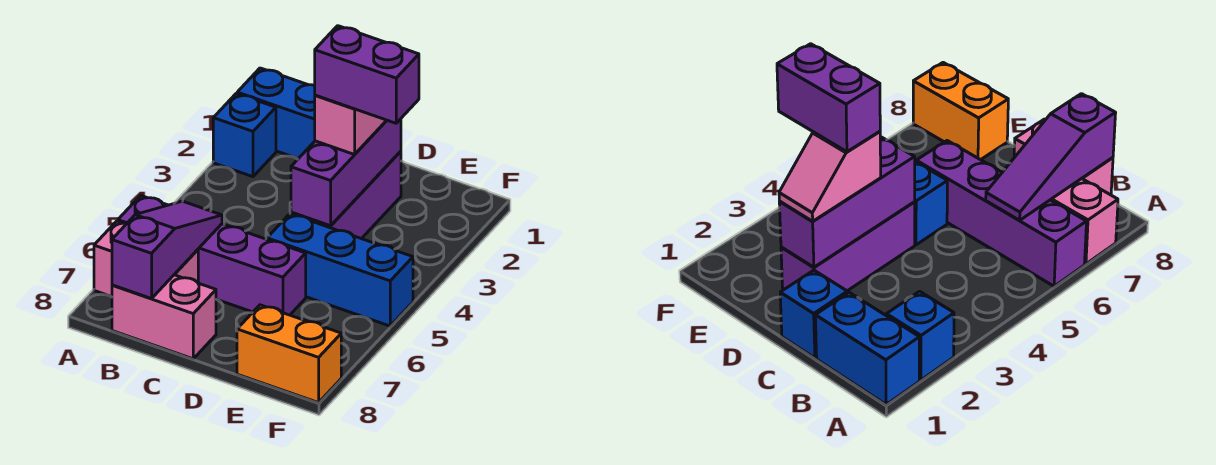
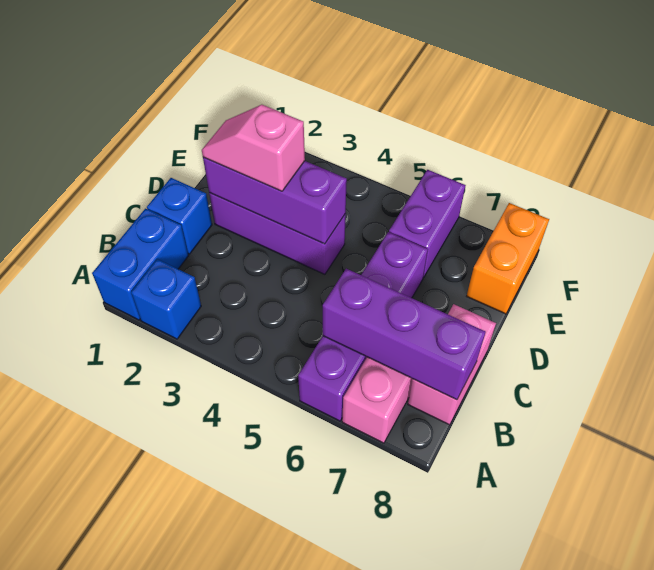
purple slope B6:B8 level 2 top 8 -> purple brick B6:B8 level 2
purple brick D3:E3 level 4 -> purple brick E6:F6 level 1
blue brick D5:F5 level 1 -> none

